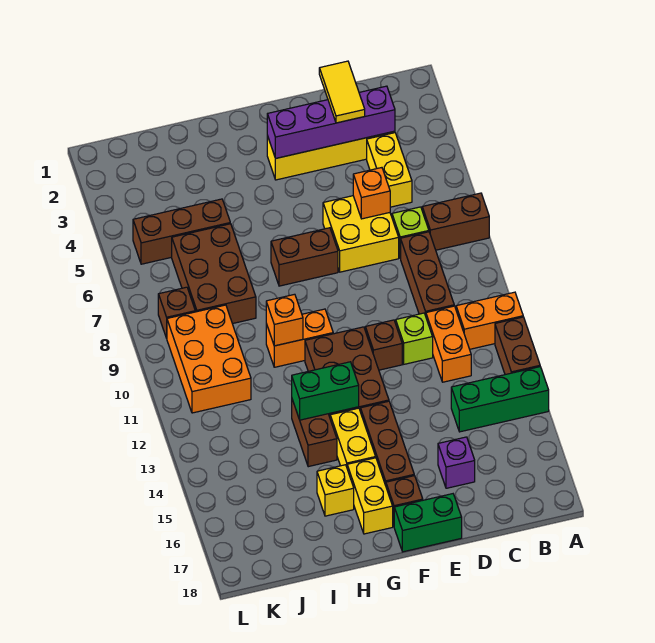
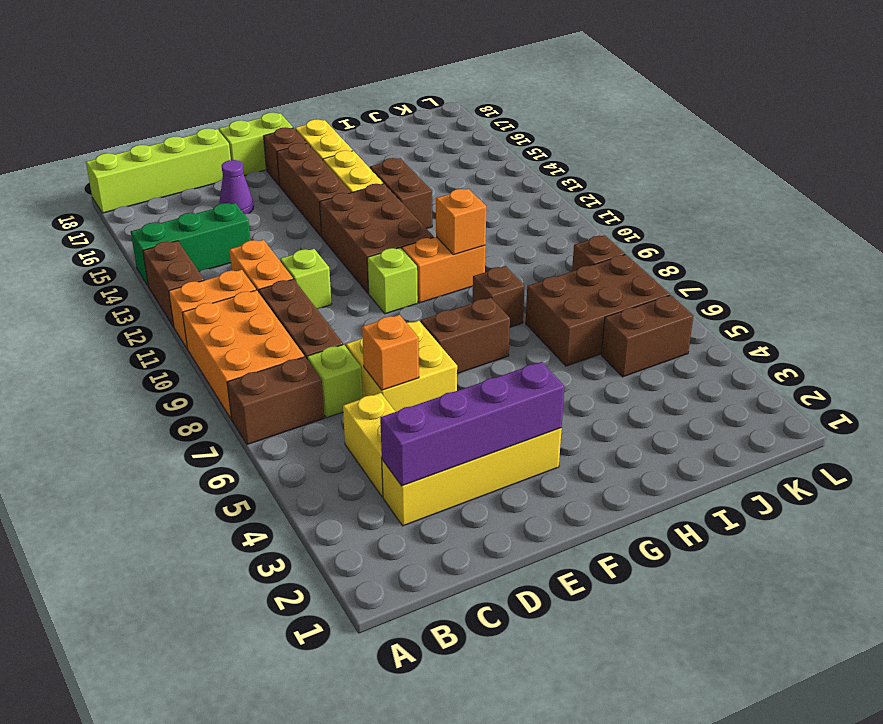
none -> lime brick A18:D18 level 1
yellow tile D2:D3 level 3 -> none
purple brick D16 level 1 -> purple cone D16 level 1
brown brick E11 level 1 -> brown brick H8 level 1
green brick E18:F18 level 1 -> lime brick E18:F18 level 1
none -> lime brick F10 level 1
green brick G13:H13 level 2 -> none
yellow brick H16 level 1 -> none
brown brick I5:K5 level 1 -> brown brick J5:K5 level 1
brown brick I6:J8 level 1 -> brown brick I6:K7 level 1
orange brick J9:K11 level 1 -> orange brick A8:B10 level 1

